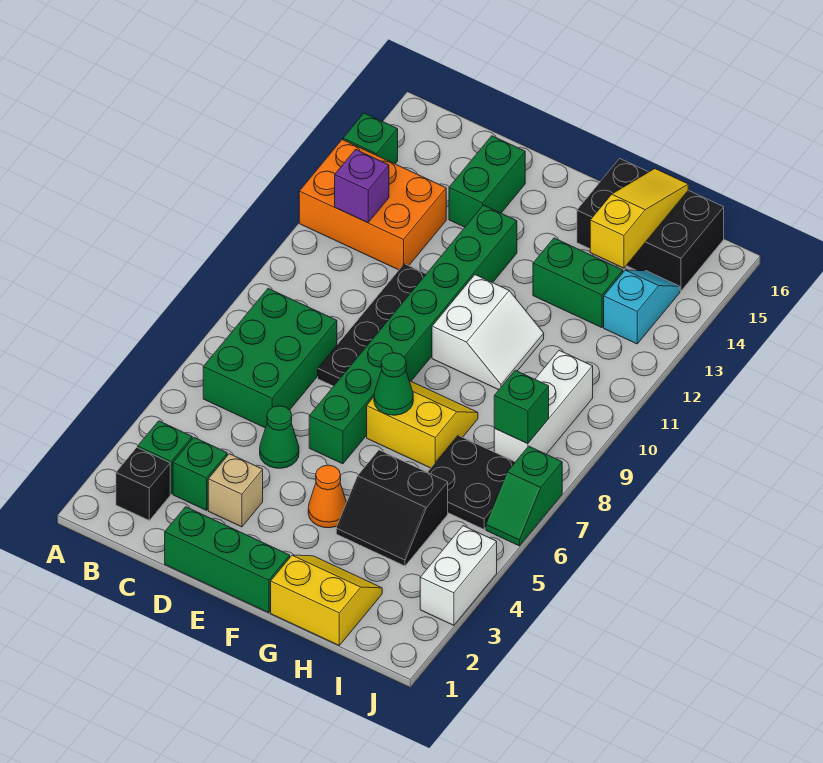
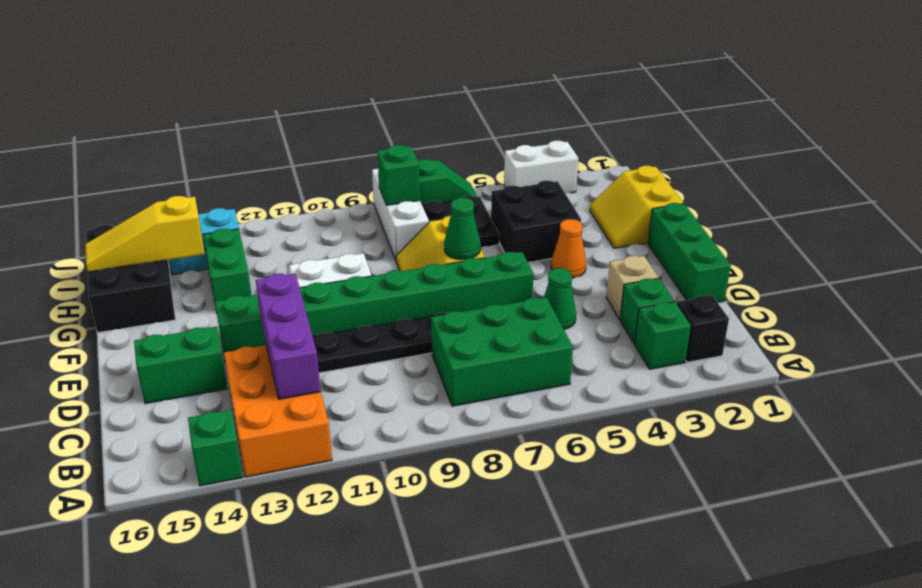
purple brick B12 level 2 -> purple brick B12:D12 level 2
black slope G4:H5 level 1 top 5 -> black brick G4:H5 level 1
white brick I8:I10 level 1 -> white brick H8:J8 level 1

